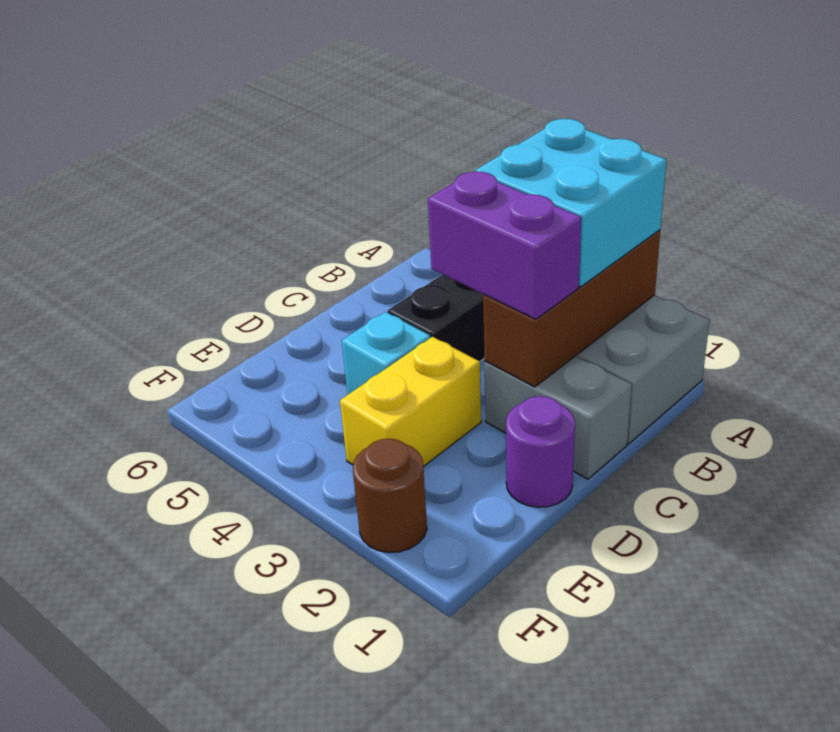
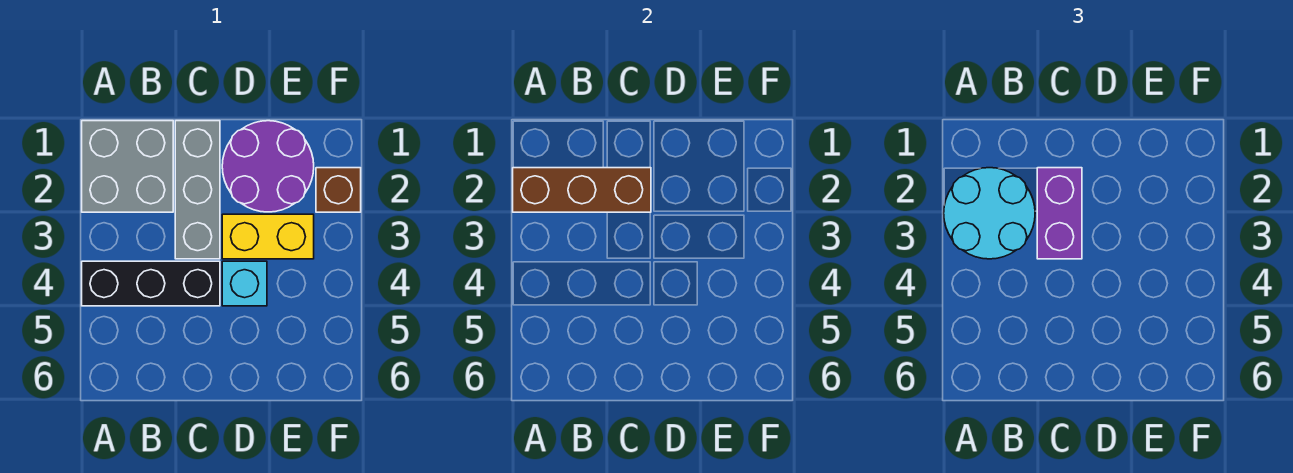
cyan brick A2:B3 level 3 -> cyan round brick A2:B3 level 3
grey brick C1:C2 level 1 -> grey brick C1:C3 level 1
purple round brick D1 level 1 -> purple round brick D1:E2 level 1
brown round brick F2 level 1 -> brown brick F2 level 1

